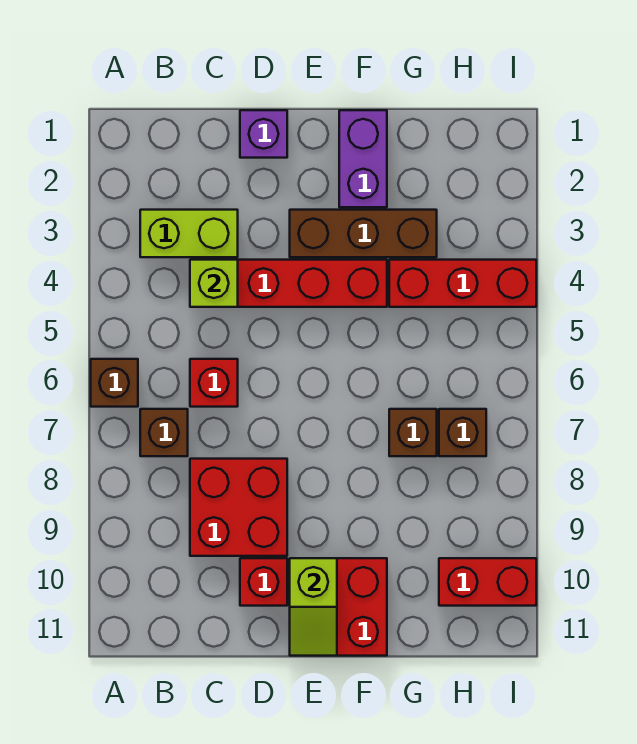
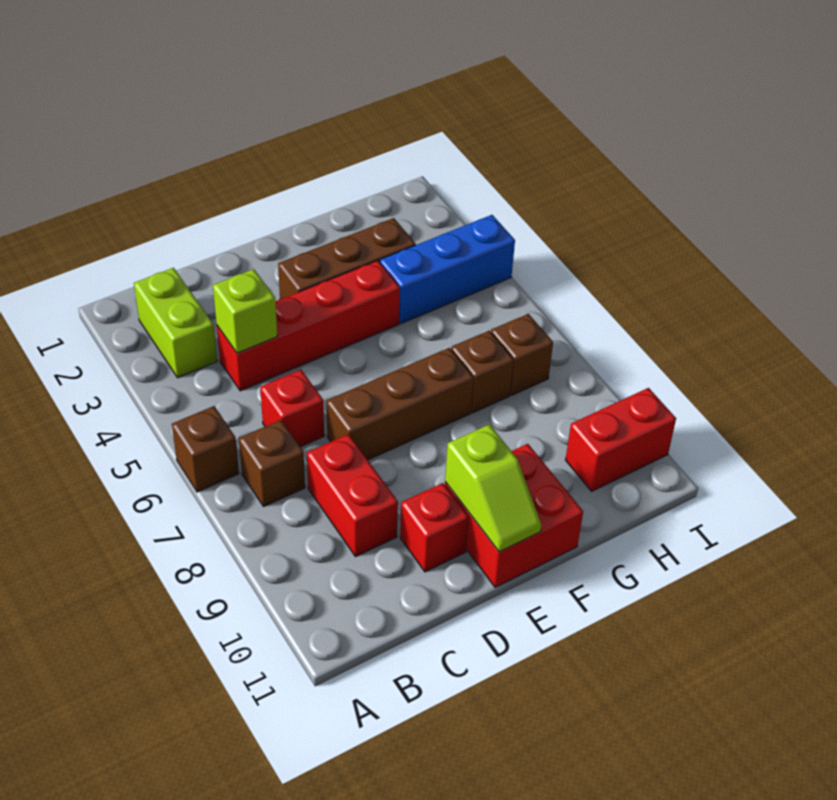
lime brick B3:C3 level 1 -> lime brick B2:B3 level 1
red brick C8:D9 level 1 -> red brick C8:C9 level 1
purple brick D1 level 1 -> none
none -> brown brick D7:F7 level 1
purple brick F1:F2 level 1 -> none
red brick G4:I4 level 1 -> blue brick G4:I4 level 1

